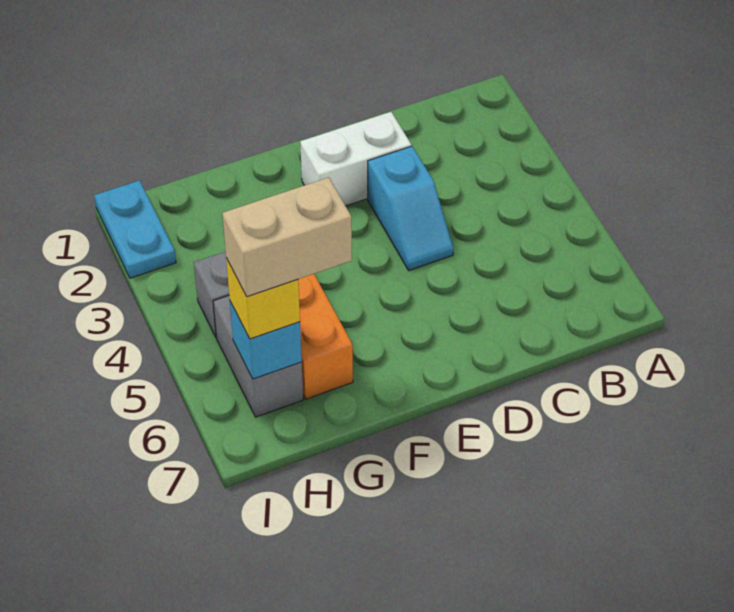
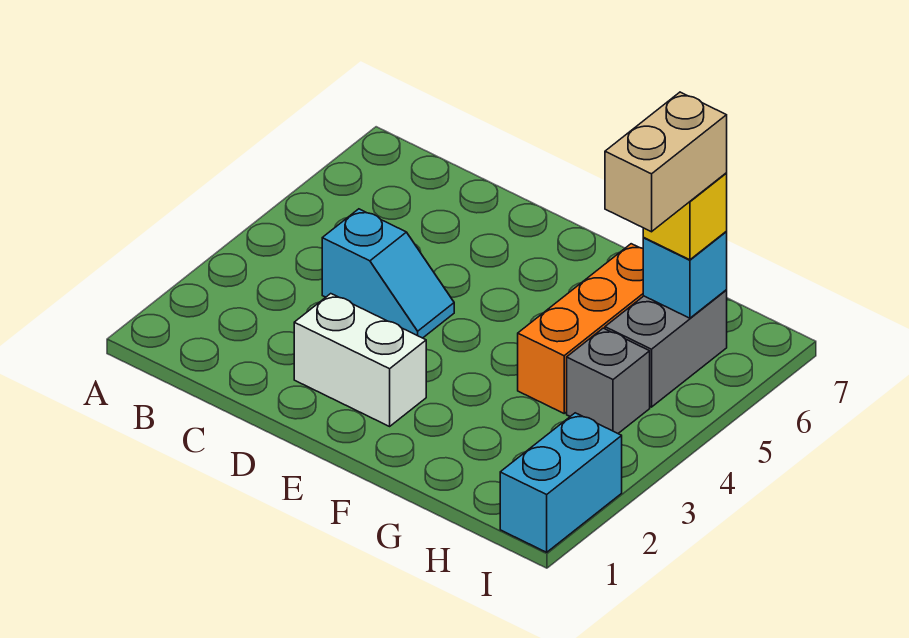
cyan slope D3:D4 level 1 top 3 -> cyan slope C4:D4 level 1 top C
tan brick G6:H6 level 4 -> tan brick H5:H6 level 4
cyan plate I1:I2 level 1 -> cyan brick I1:I2 level 1

